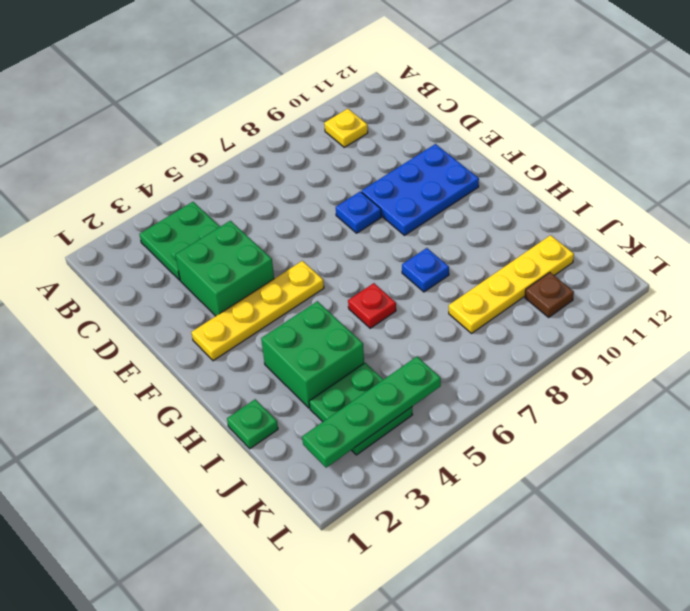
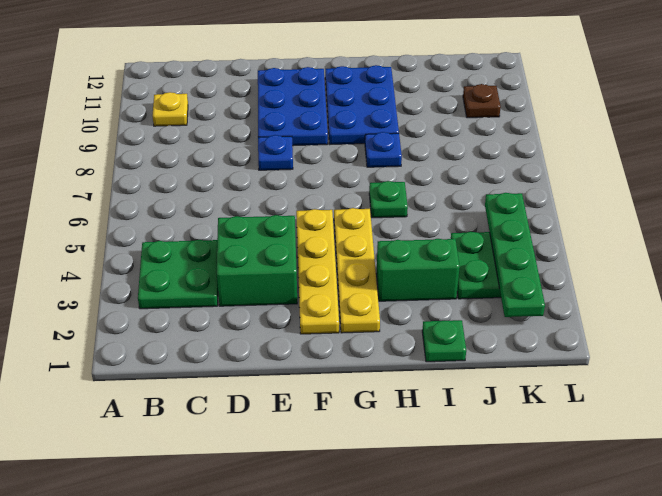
none -> blue plate G9:H11 level 1
green brick H3:I4 level 1 -> green brick H3:I3 level 1
red plate H6 level 1 -> green plate H6 level 1
yellow plate J8:J11 level 1 -> yellow plate G2:G5 level 1

